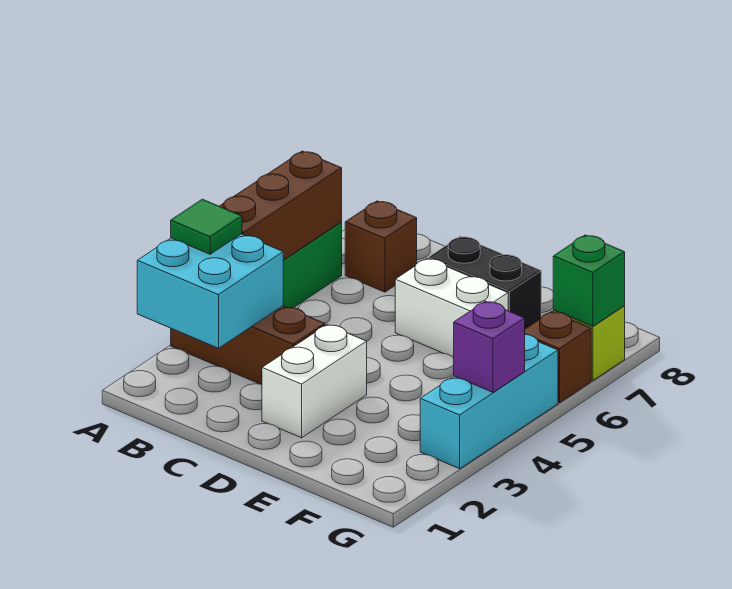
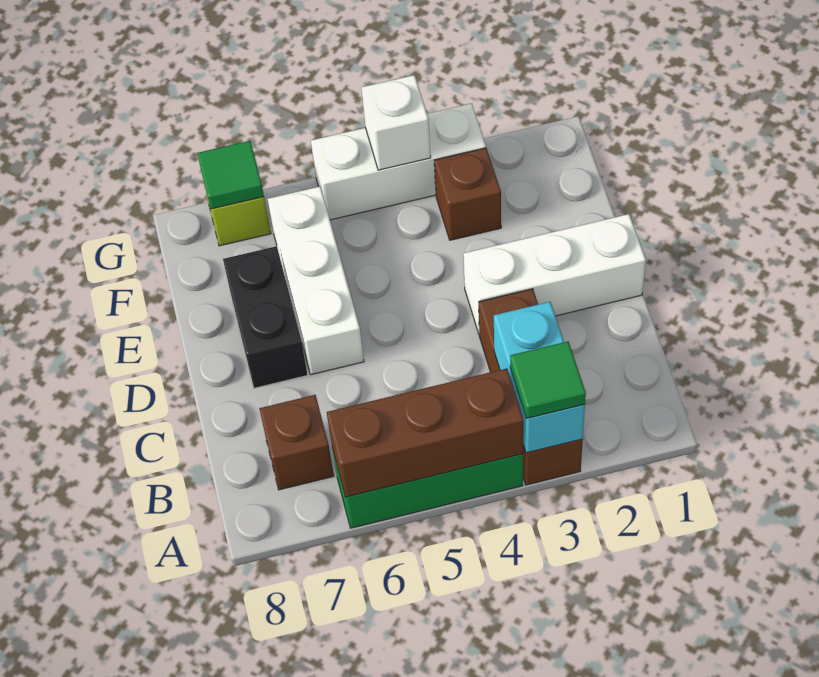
cyan brick A2:B3 level 2 -> cyan brick A3:B3 level 2
white brick D2:D3 level 1 -> white brick D1:D3 level 1
white brick D6:E6 level 1 -> white brick D6:F6 level 1
cyan brick G3:G5 level 1 -> white brick G3:G5 level 1
purple brick G4 level 2 -> white brick G4 level 2
brown brick G6 level 1 -> brown brick F3 level 1
green brick G7 level 2 -> green tile G7 level 2

